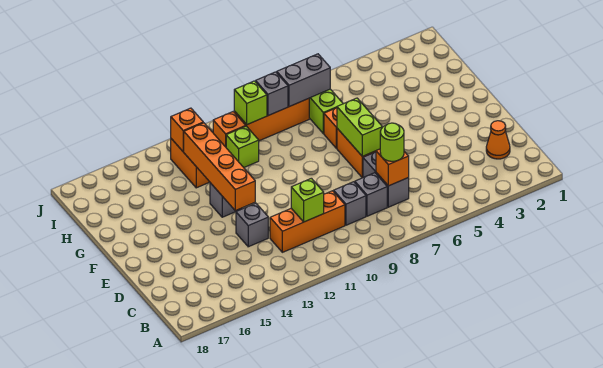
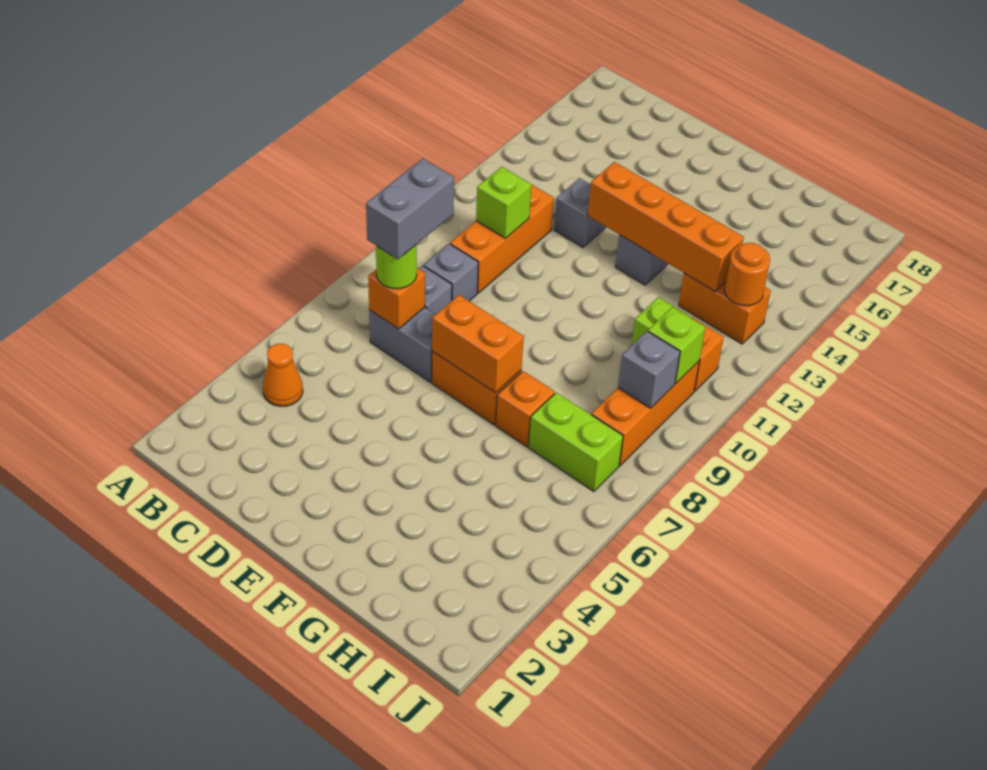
orange cone C2 level 1 -> orange cone B4 level 1
lime brick E7:F7 level 2 -> orange brick E7:F7 level 2
grey brick I7:I8 level 2 -> grey brick C7:C8 level 4
orange brick I13 level 2 -> orange round brick I13 level 2

